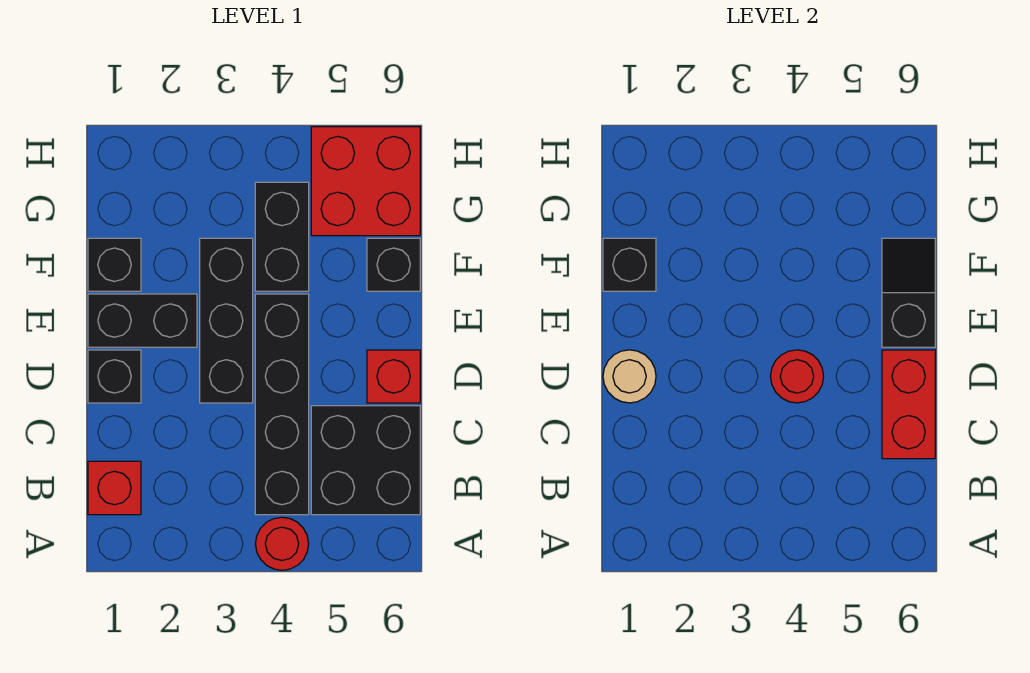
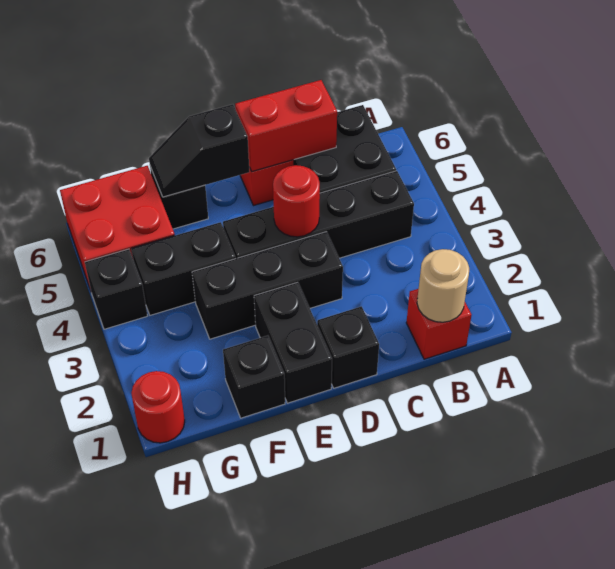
red round brick A4 level 1 -> red round brick H1 level 1
tan round brick D1 level 2 -> tan round brick B1 level 2
black brick F1 level 2 -> black brick H4 level 1

